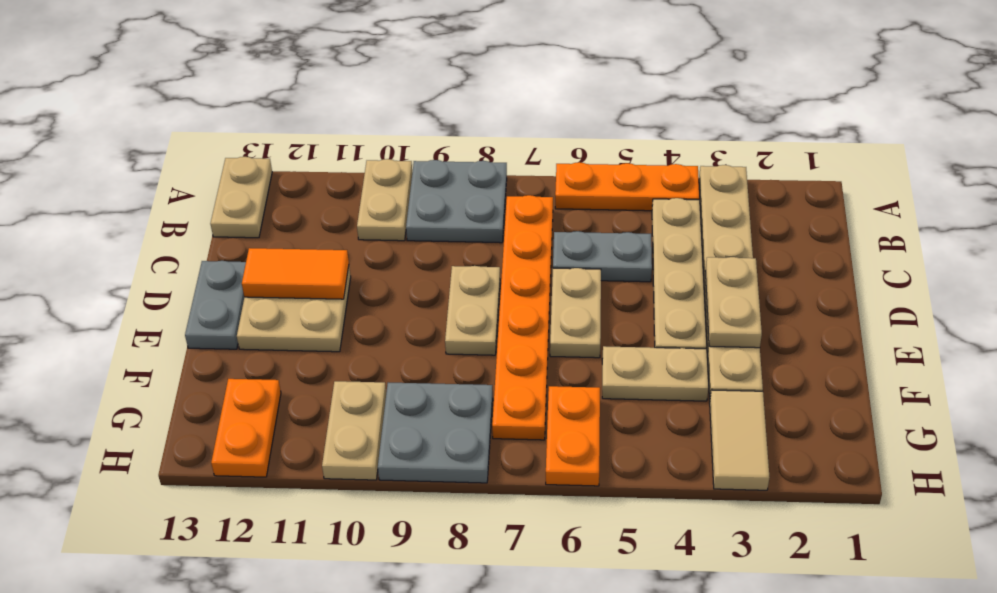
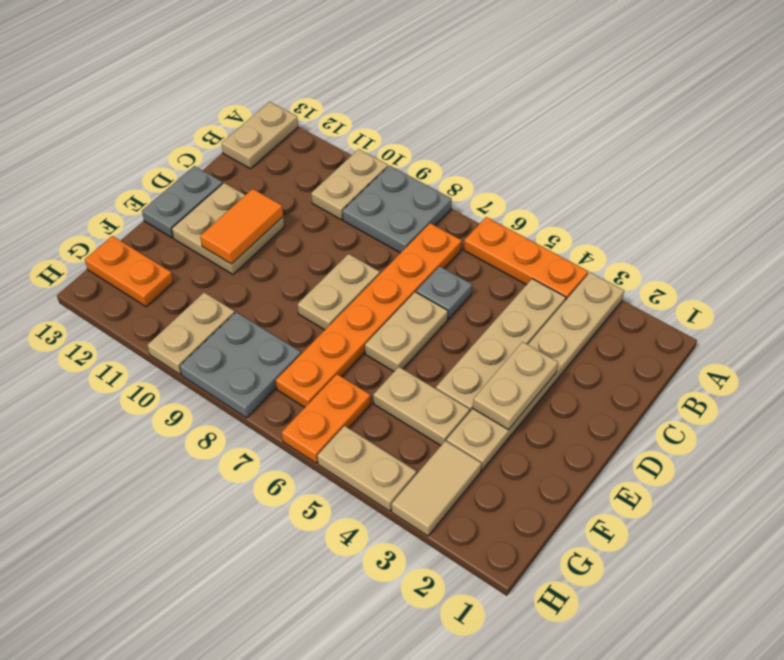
grey plate C5:C6 level 1 -> grey plate C6 level 1
orange tile D11:D12 level 2 -> orange tile D11:E11 level 2
orange plate G12:H12 level 1 -> orange plate G12:G13 level 1
none -> tan plate H4:H5 level 1

